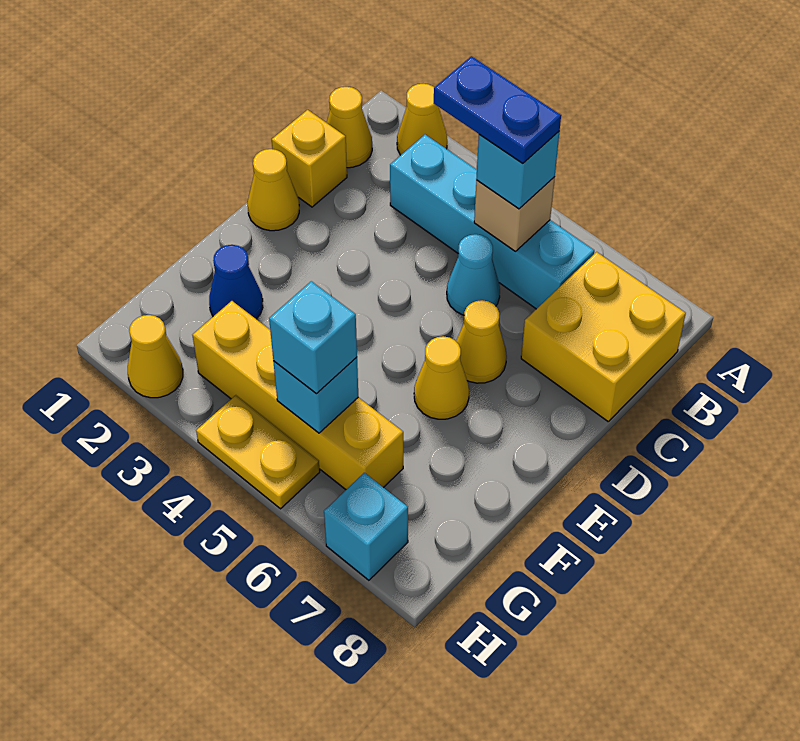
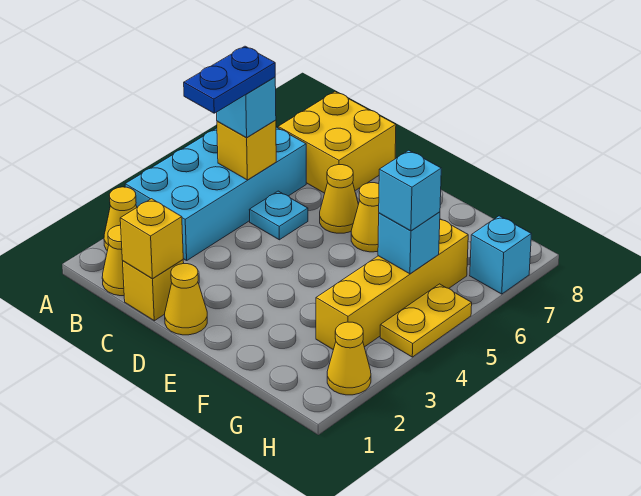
cyan brick B3:B6 level 1 -> cyan brick A3:B6 level 1
tan brick B5 level 2 -> yellow brick B5 level 2
none -> yellow brick C1 level 2
cyan cone C5 level 1 -> cyan plate C5 level 1
blue cone F2 level 1 -> none

